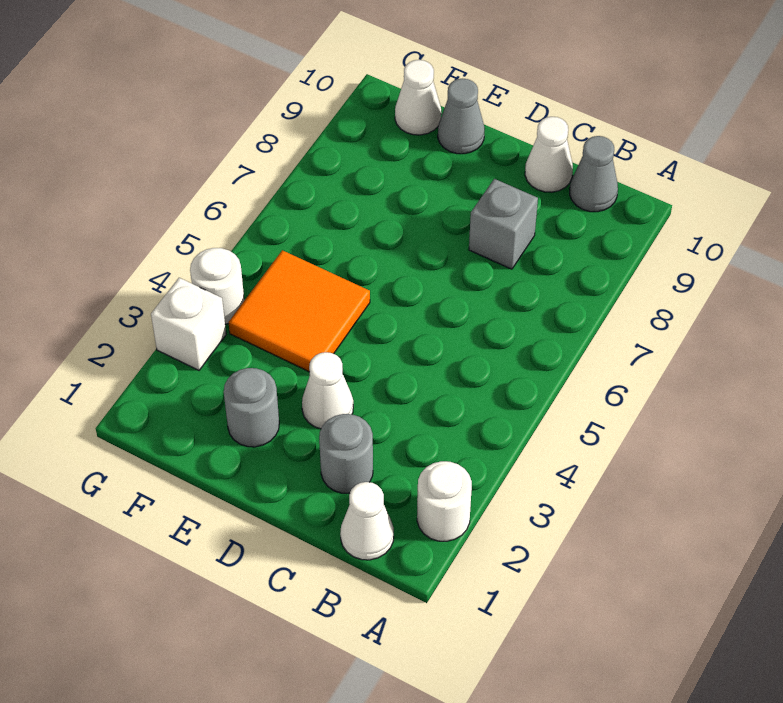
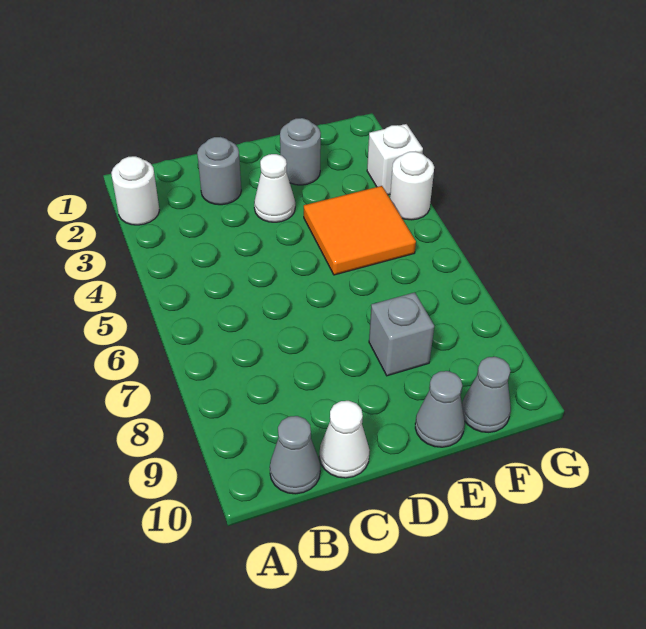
white cone B1 level 1 -> none
grey brick C8 level 1 -> grey brick E8 level 1
white cone F10 level 1 -> grey cone F10 level 1

